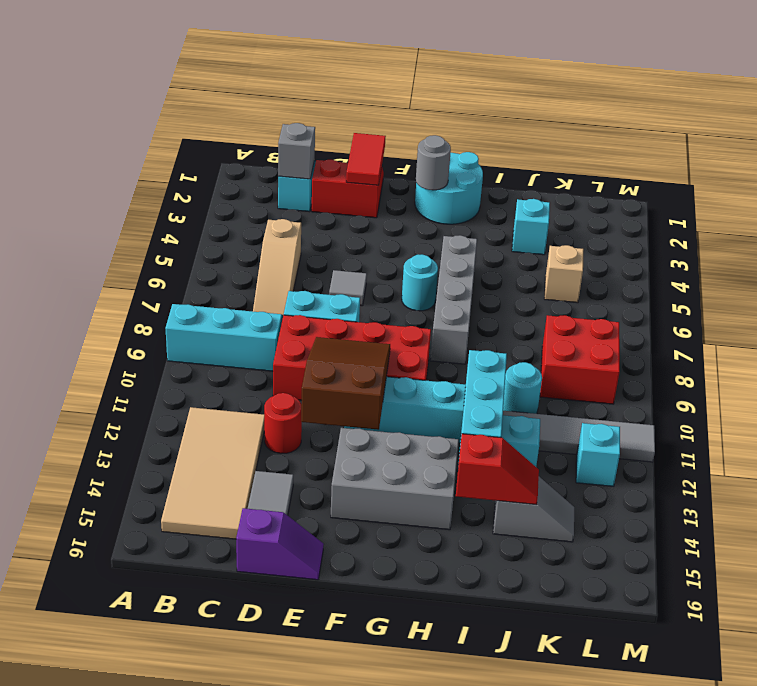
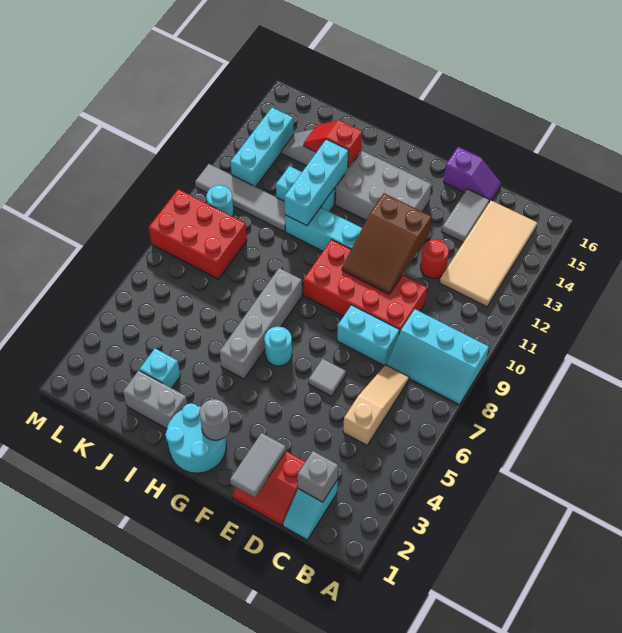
purple slope D16:E16 level 1 top D -> purple slope D16:E16 level 1 top E
red tile E1:E2 level 2 -> grey tile E1:E2 level 2
none -> grey brick I2:J2 level 1
cyan round brick J10 level 1 -> cyan round brick L10 level 1
tan brick K5 level 1 -> none
red brick K8:L9 level 1 -> red brick K8:M9 level 1
cyan brick L12 level 1 -> cyan brick L12:L14 level 1

